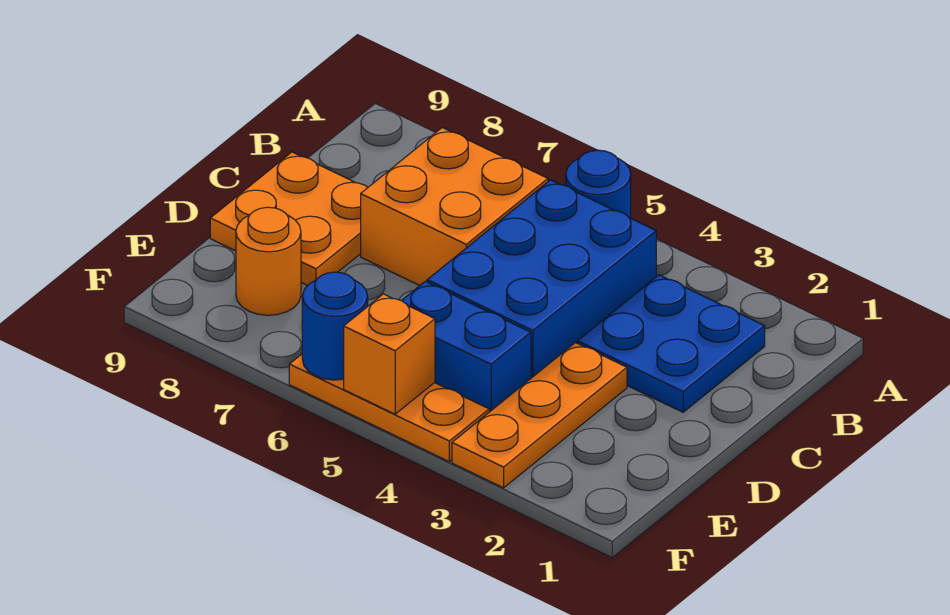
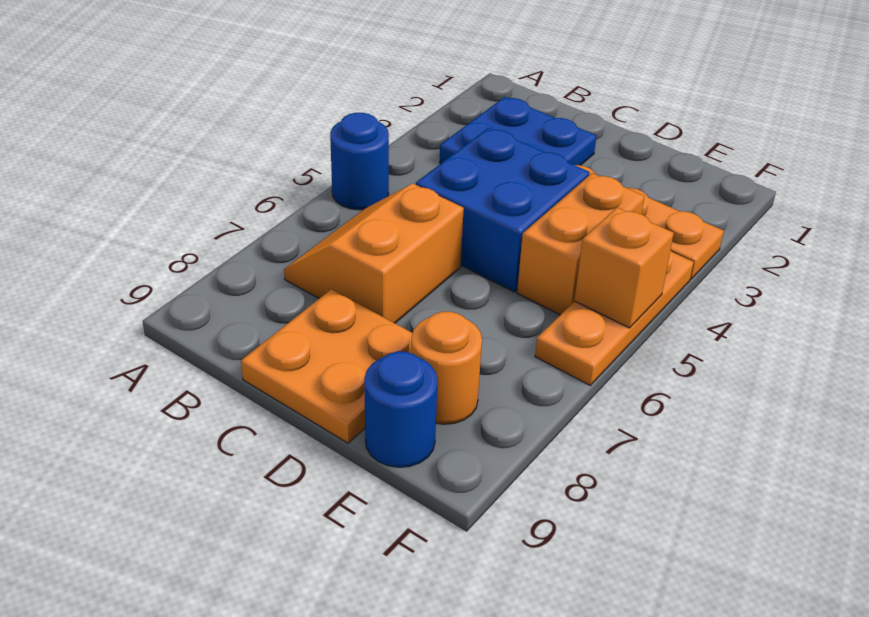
blue brick B4:D5 level 1 -> blue brick C4:D5 level 1
orange brick B6:C7 level 1 -> orange slope B6:C7 level 1 top C
blue brick E4:E5 level 1 -> orange brick E4:E5 level 1
blue round brick F6 level 2 -> blue round brick E9 level 1

